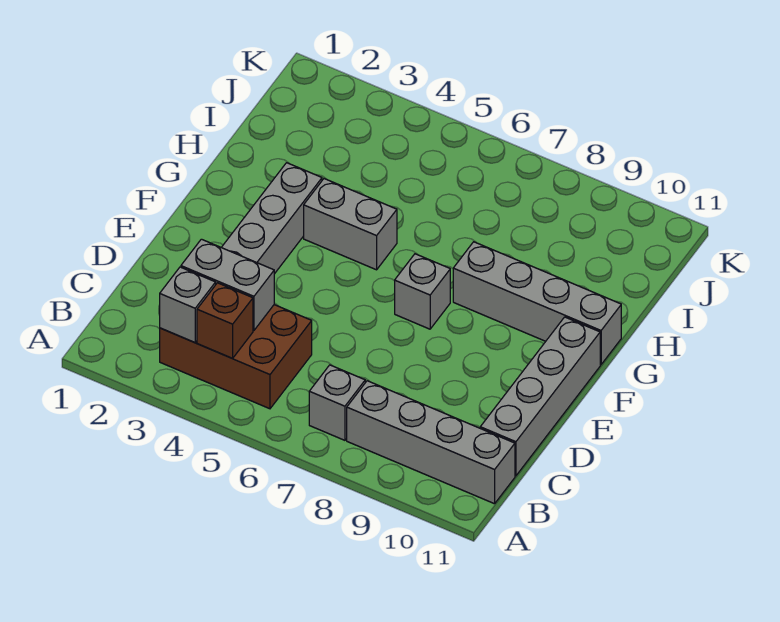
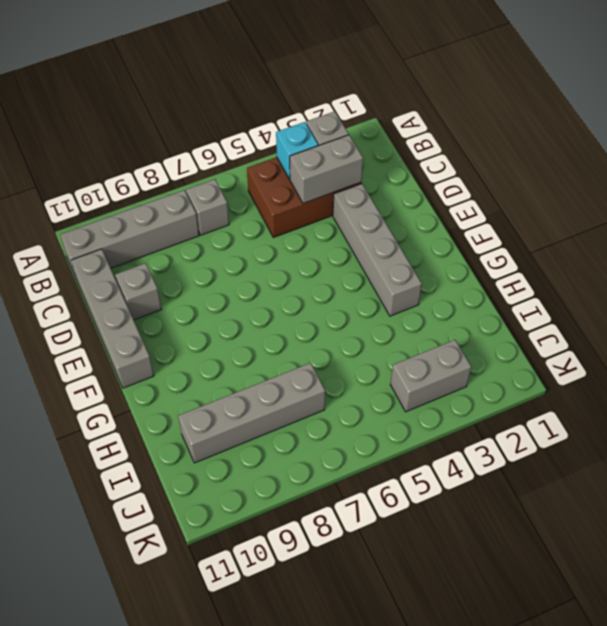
brown brick B4 level 2 -> cyan brick B4 level 2
grey brick F7 level 1 -> grey brick D10 level 1
grey brick G4:G5 level 1 -> grey brick J3:J4 level 1
grey brick G8:G11 level 1 -> grey brick I7:I10 level 1

